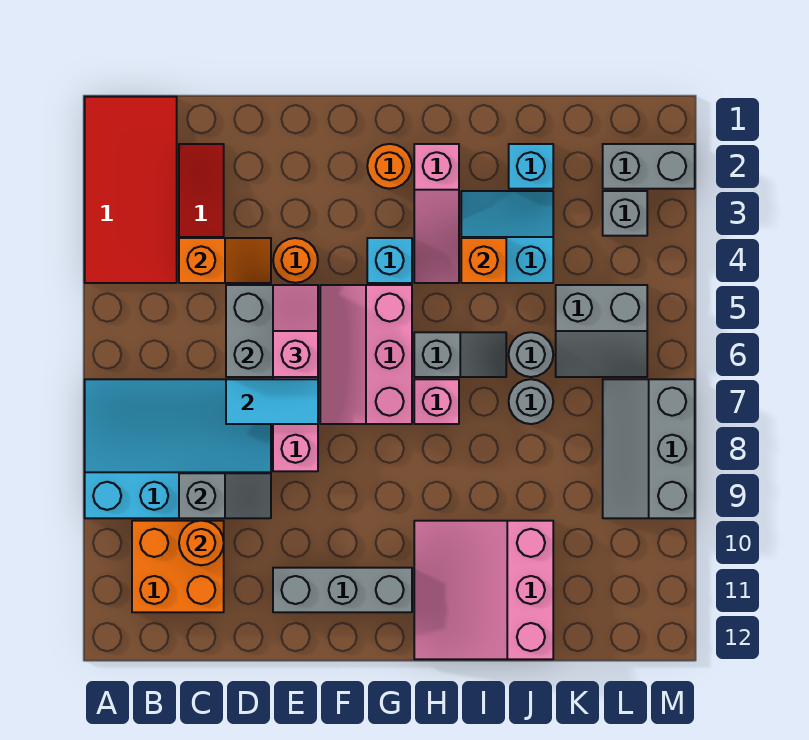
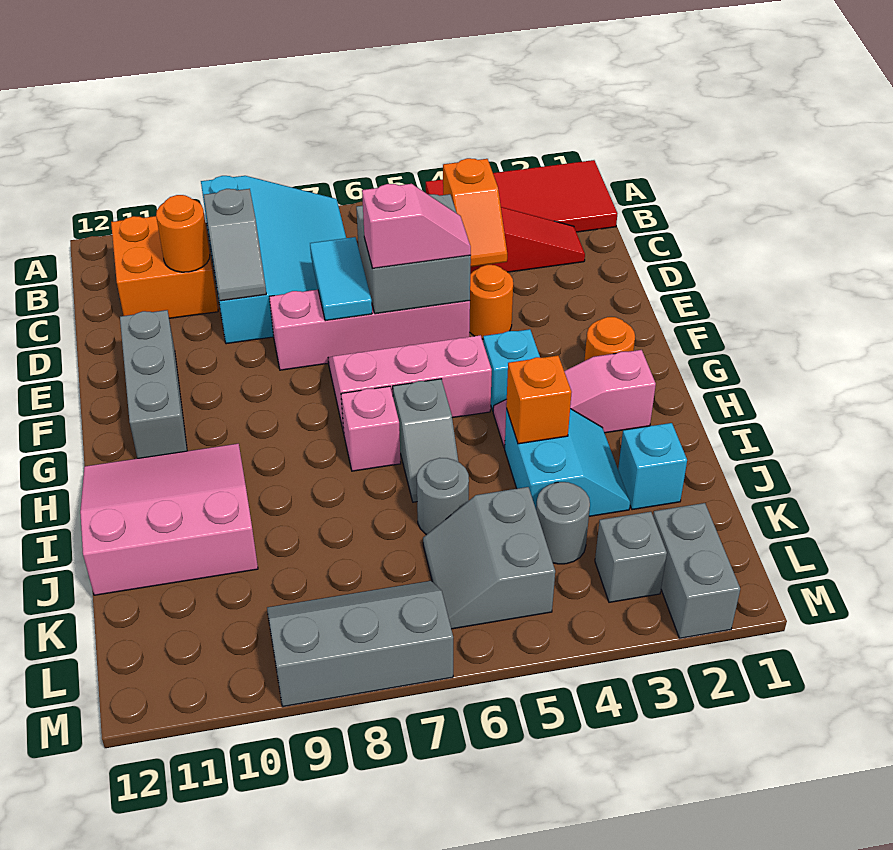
grey round brick J7 level 1 -> grey round brick K4 level 1

